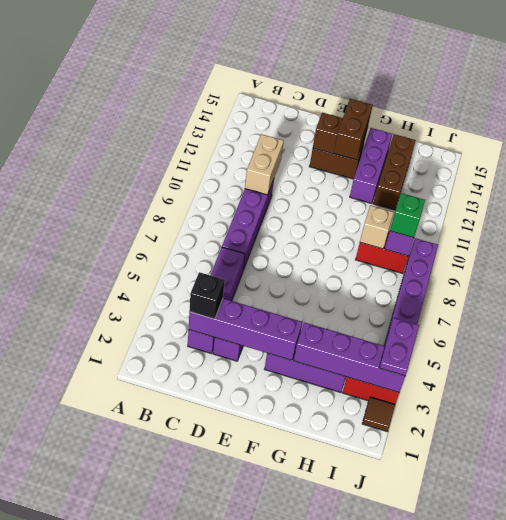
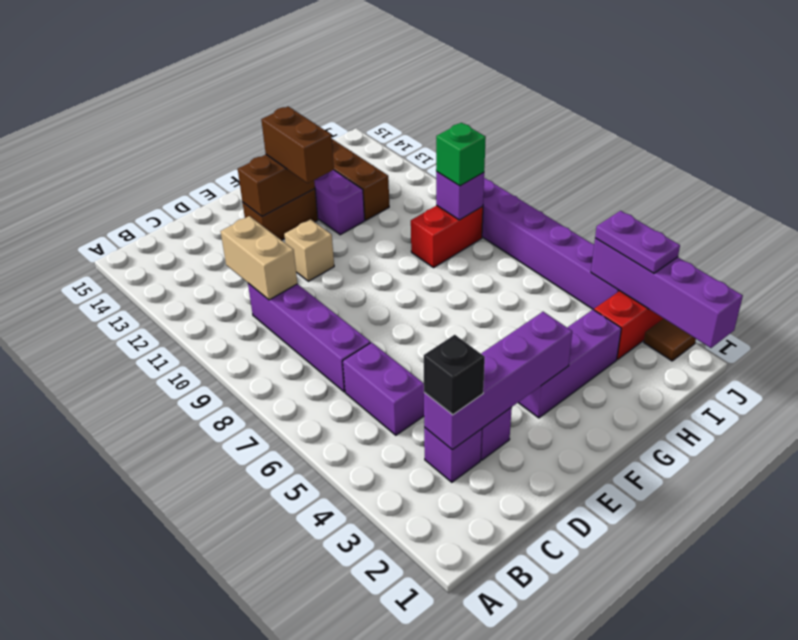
purple brick G3:J3 level 2 -> purple brick J1:J4 level 2
tan brick H9 level 2 -> tan brick E11 level 1

